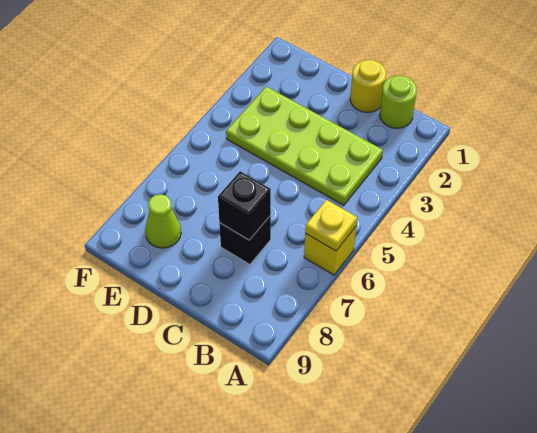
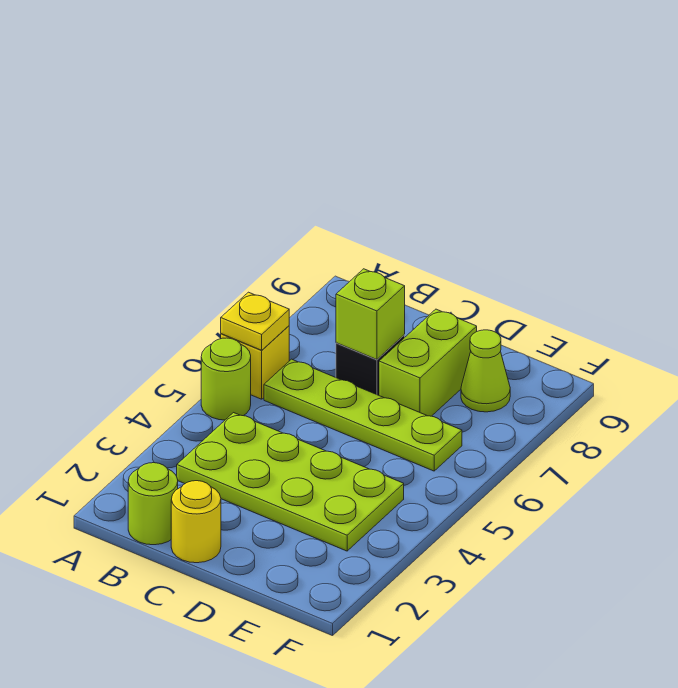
none -> lime round brick A5 level 1
none -> lime plate B6:E6 level 1
black brick C7 level 2 -> lime brick C7 level 2
none -> lime brick D7:D8 level 1

